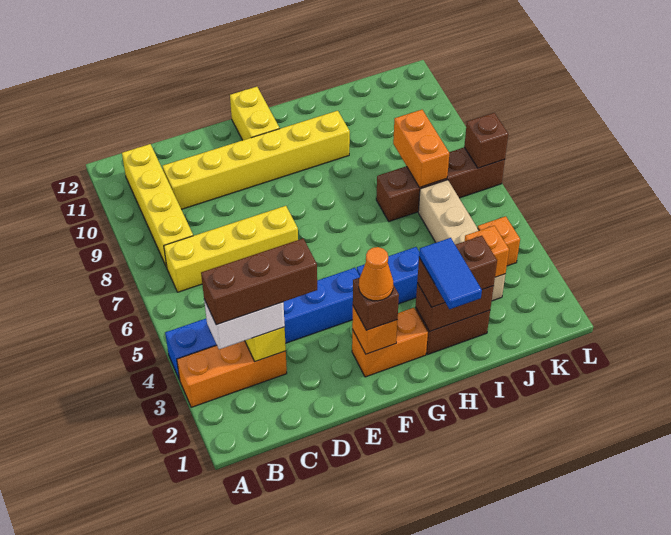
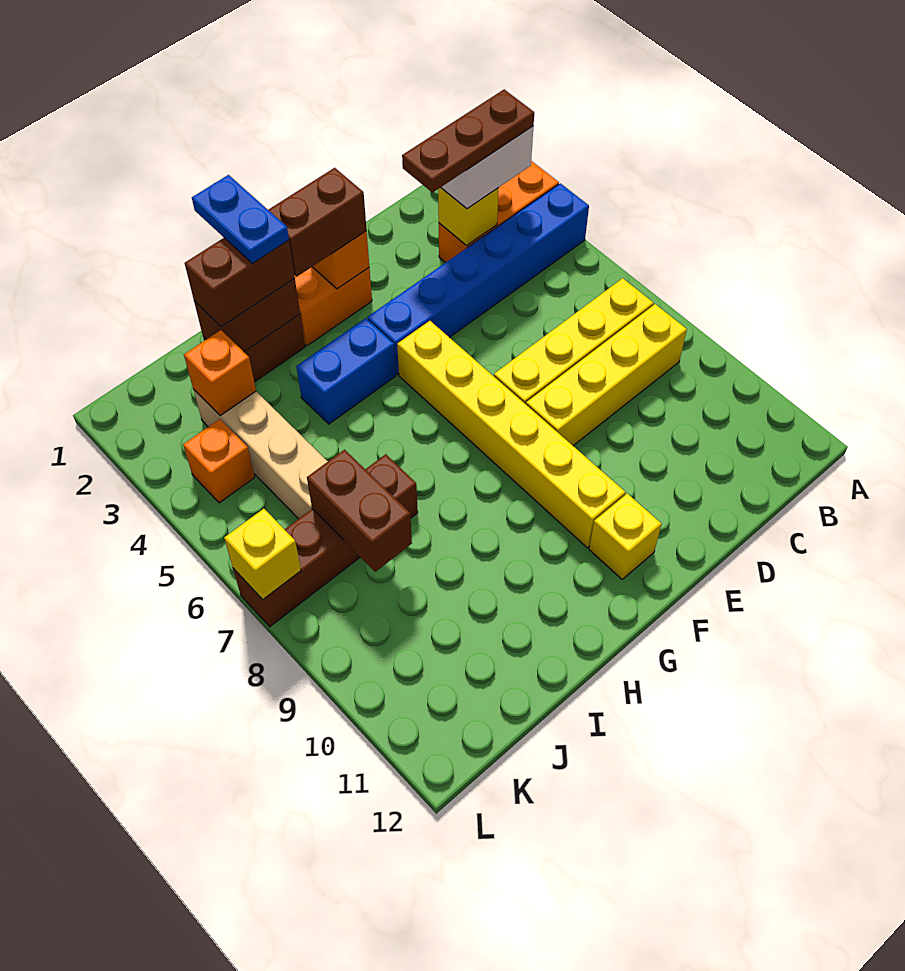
brown brick B3:D3 level 4 -> brown plate B3:D3 level 4
yellow brick B8:B11 level 1 -> yellow brick B8:E8 level 1
yellow brick C10:H10 level 1 -> yellow brick F5:F10 level 1
brown brick F2 level 3 -> brown brick F2:G2 level 3
orange cone F2 level 4 -> none
yellow brick F11:F12 level 1 -> yellow brick F11 level 1
blue tile H1:H2 level 4 -> blue plate H1:H2 level 4
orange brick J7:J8 level 2 -> brown brick J7:J8 level 2
brown brick L7 level 2 -> yellow brick L7 level 2

